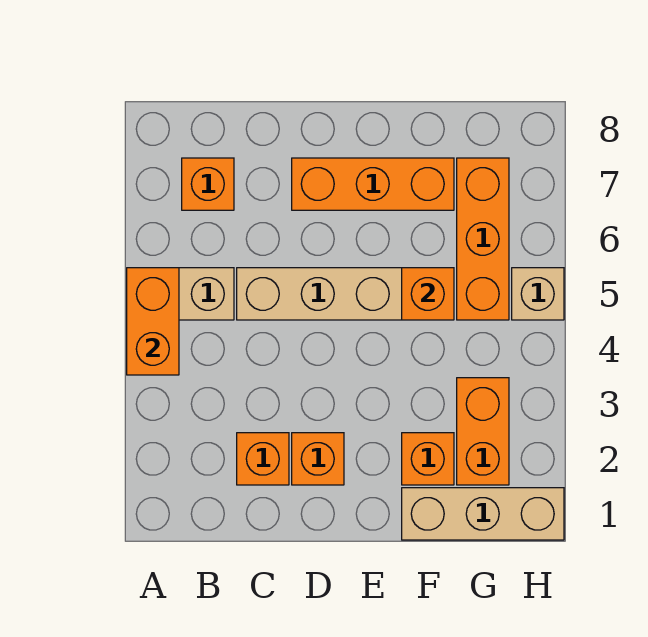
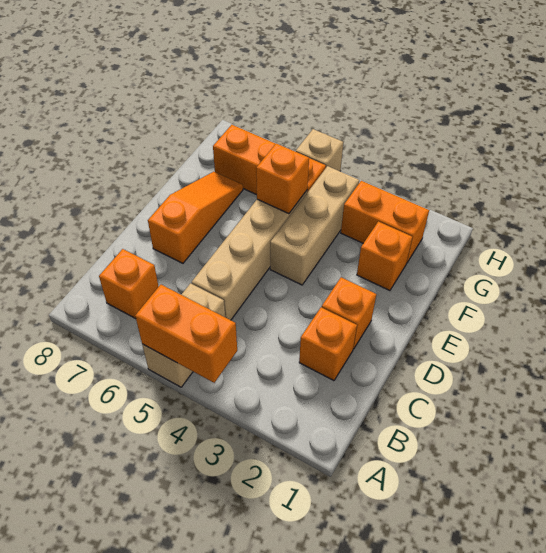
orange brick D7:F7 level 1 -> orange slope D7:F7 level 1 top D
tan brick F1:H1 level 1 -> tan brick E4:G4 level 1

